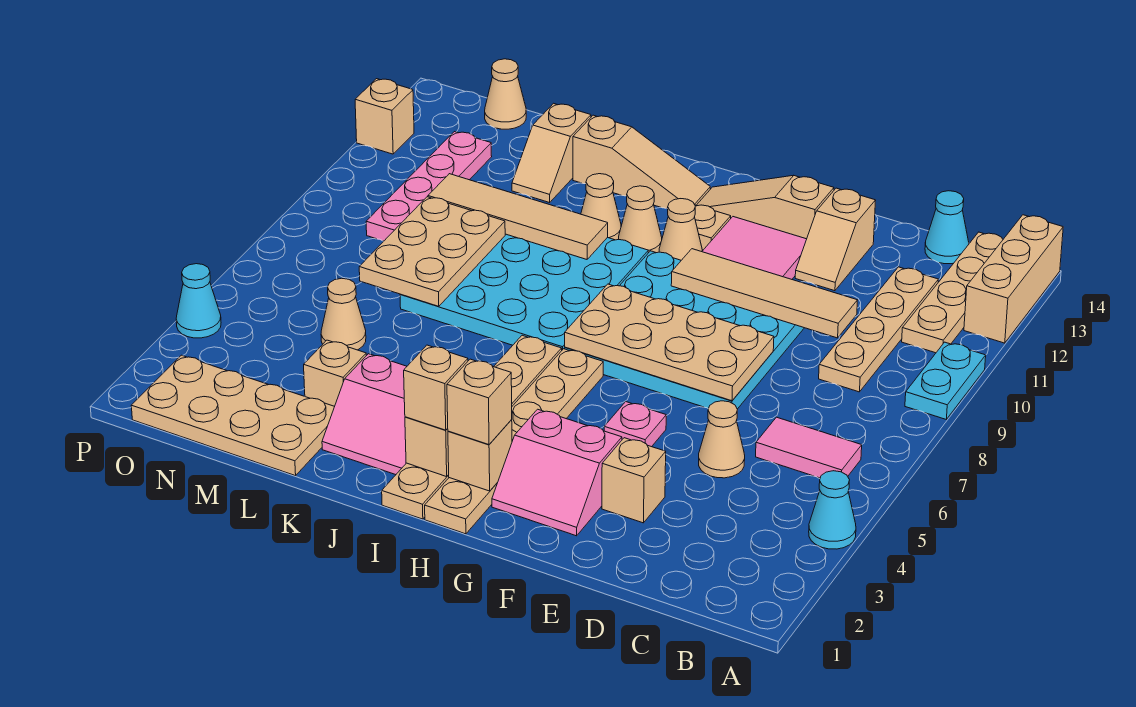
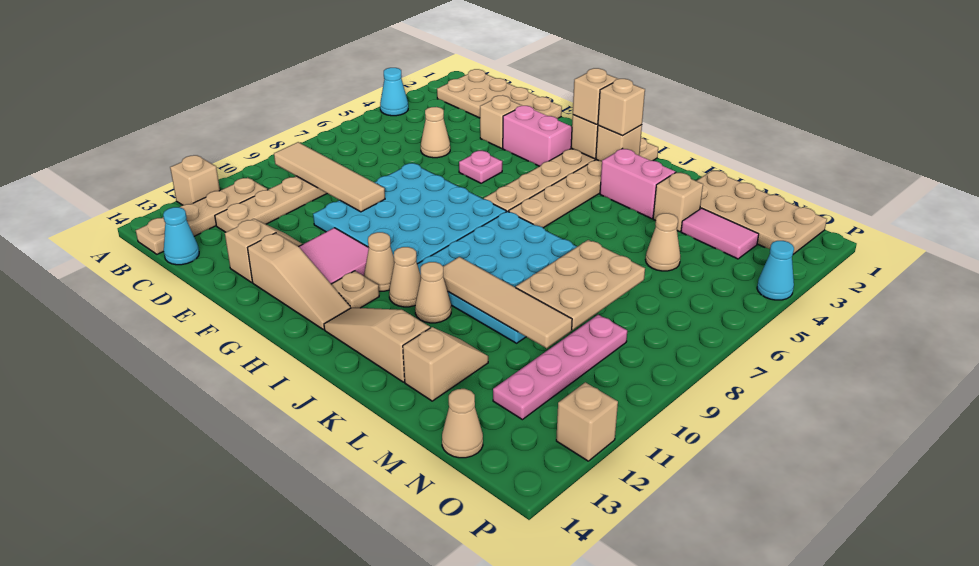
cyan plate A9:A10 level 1 -> none
tan brick A12:A14 level 1 -> tan brick A12 level 1
pink tile B6:C6 level 1 -> pink tile M3:N3 level 1
tan tile D10:G10 level 2 -> tan tile B9:E9 level 2
tan plate E7:H8 level 2 -> tan plate B1:E2 level 1

